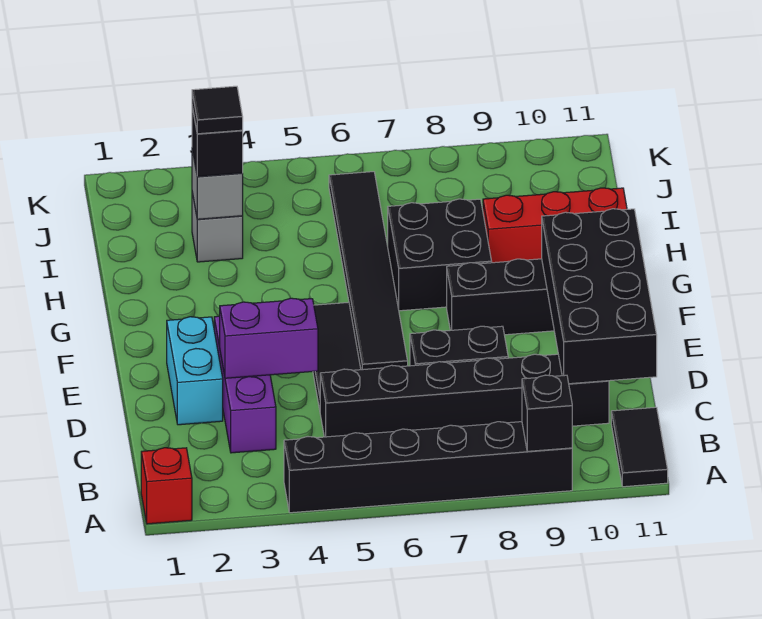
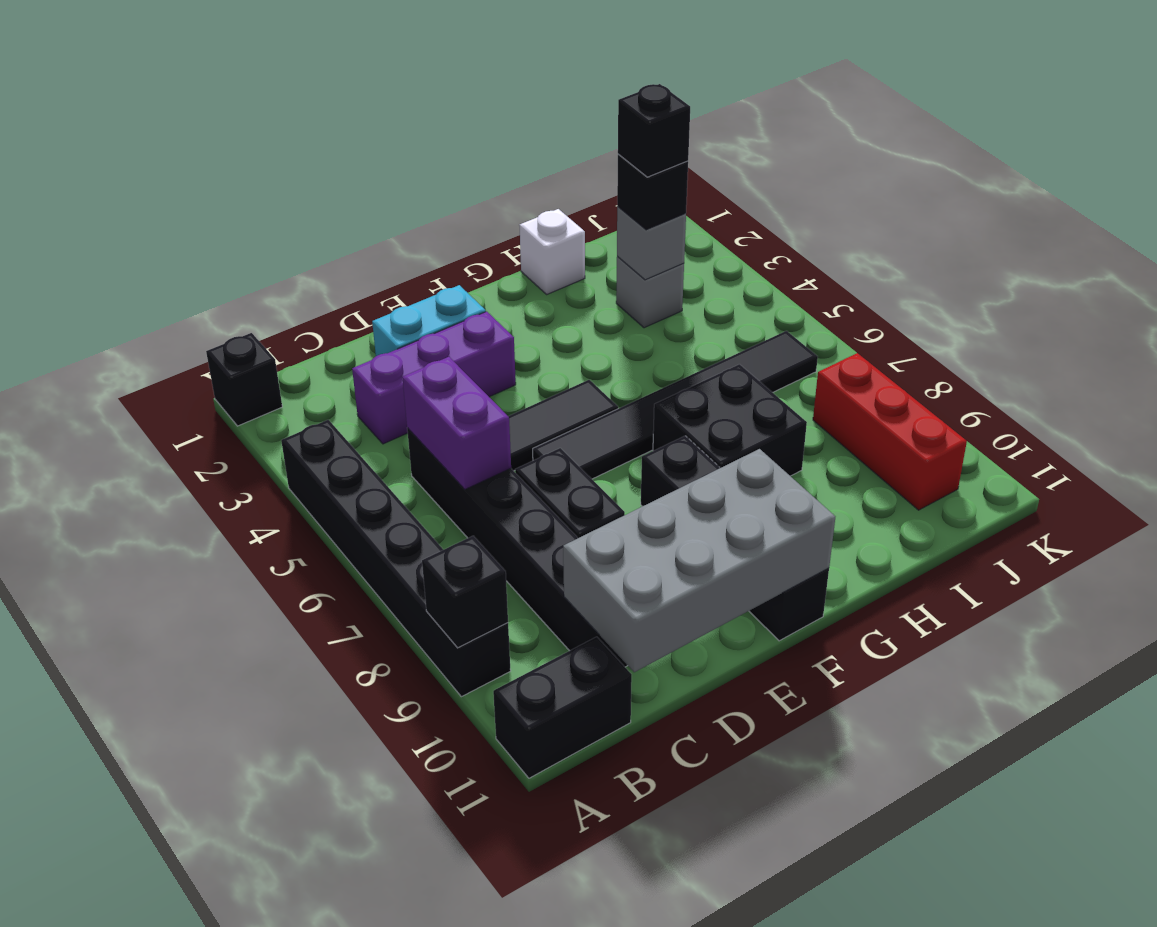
red brick A1 level 1 -> black brick A1 level 1
black tile A11:B11 level 1 -> black brick A11:B11 level 1
black brick C10:F11 level 2 -> grey brick C10:F11 level 2
purple brick D3:D4 level 2 -> purple brick C5:C6 level 2
none -> white brick H1 level 1
red brick H9:H11 level 1 -> red brick J8:J10 level 1
black tile I3 level 4 -> black brick I3 level 4

